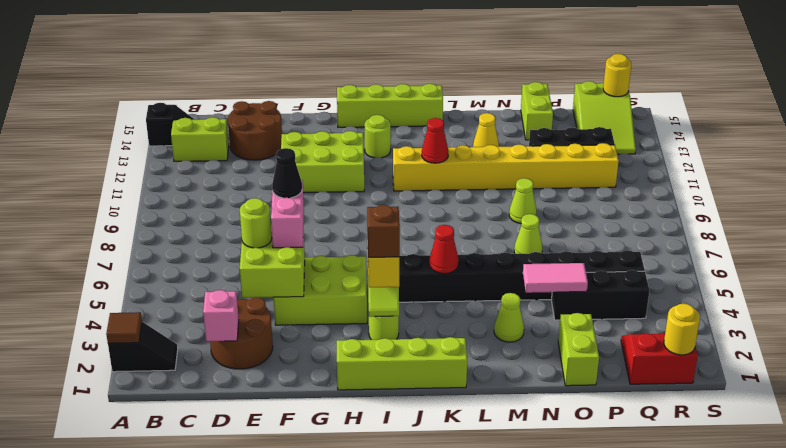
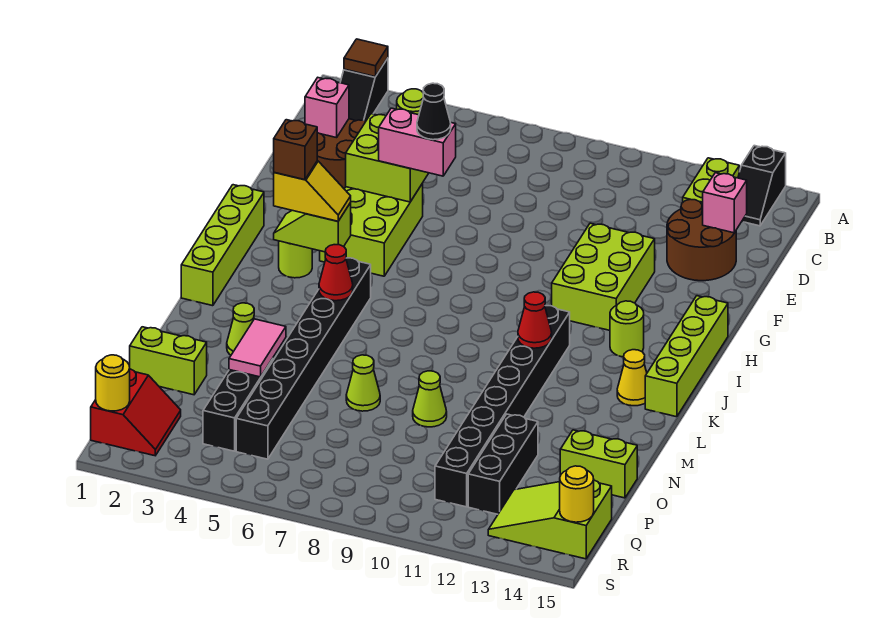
none -> pink brick D14 level 2
yellow brick J11:Q11 level 1 -> black brick J11:Q11 level 1
yellow cone M13 level 1 -> yellow cone K14 level 1

